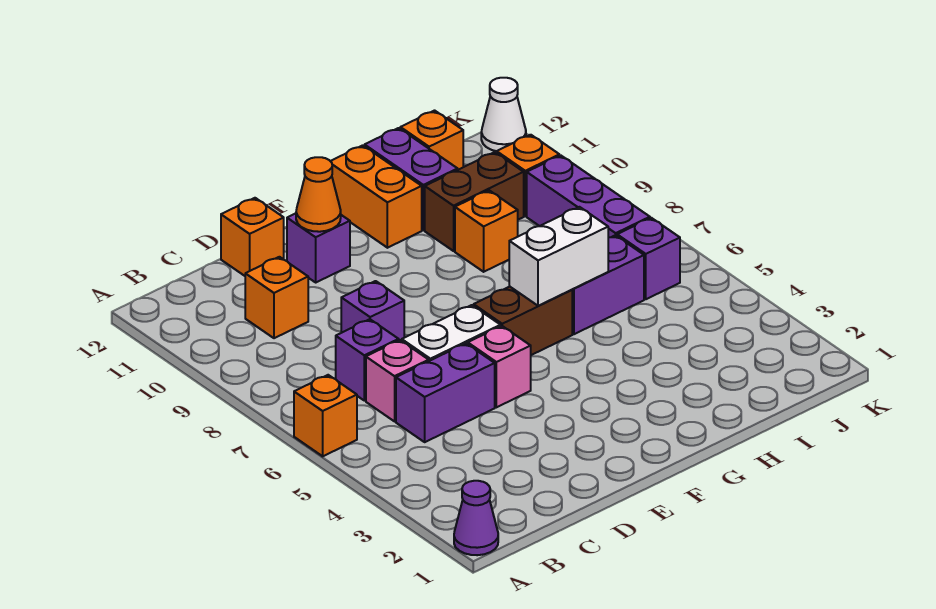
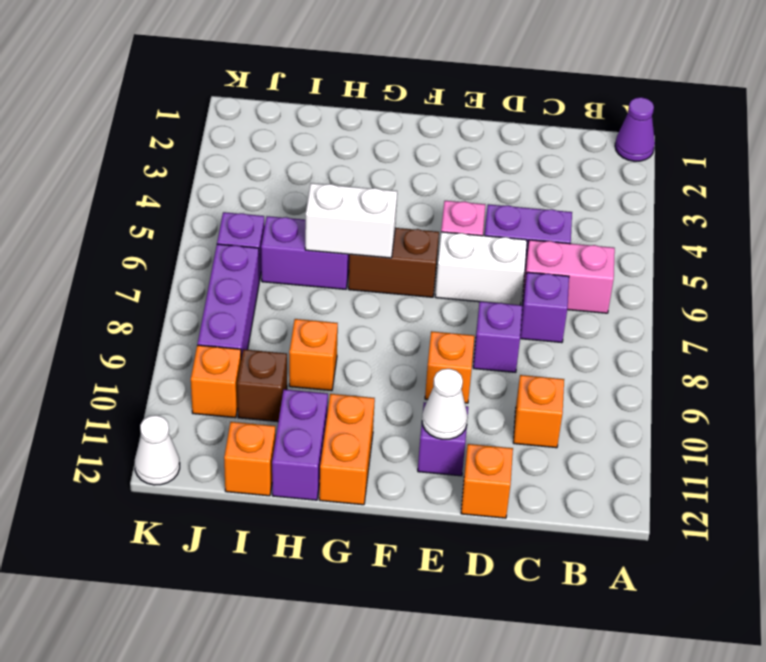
orange brick A6 level 1 -> orange brick E9 level 1
pink brick C6 level 1 -> pink brick B6:C6 level 1
orange cone E11 level 2 -> white cone E11 level 2
brown brick H10:I10 level 1 -> brown brick I10 level 1

